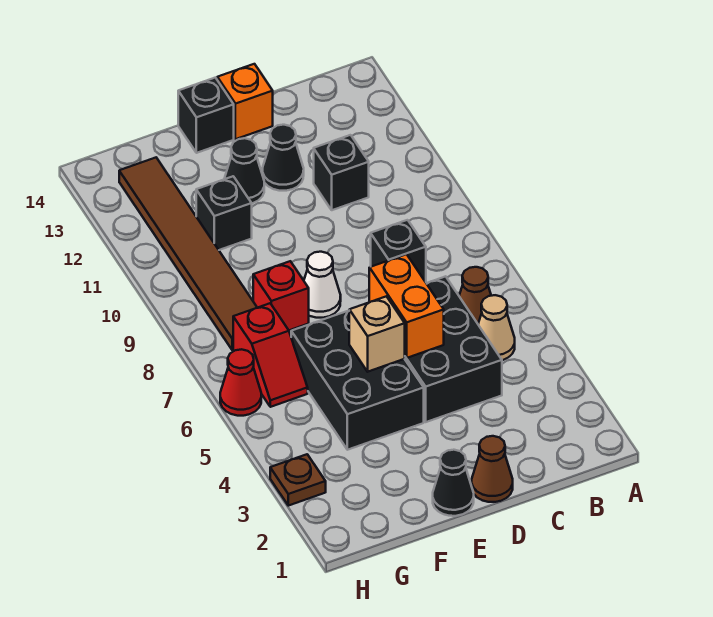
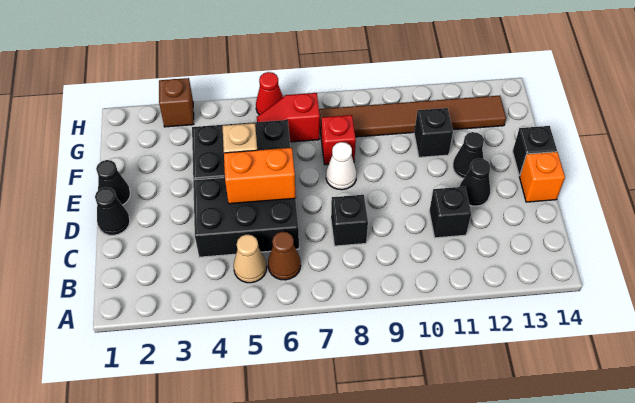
brown cone D1 level 1 -> black cone D1 level 1
brown plate H3 level 1 -> brown brick H3 level 1

